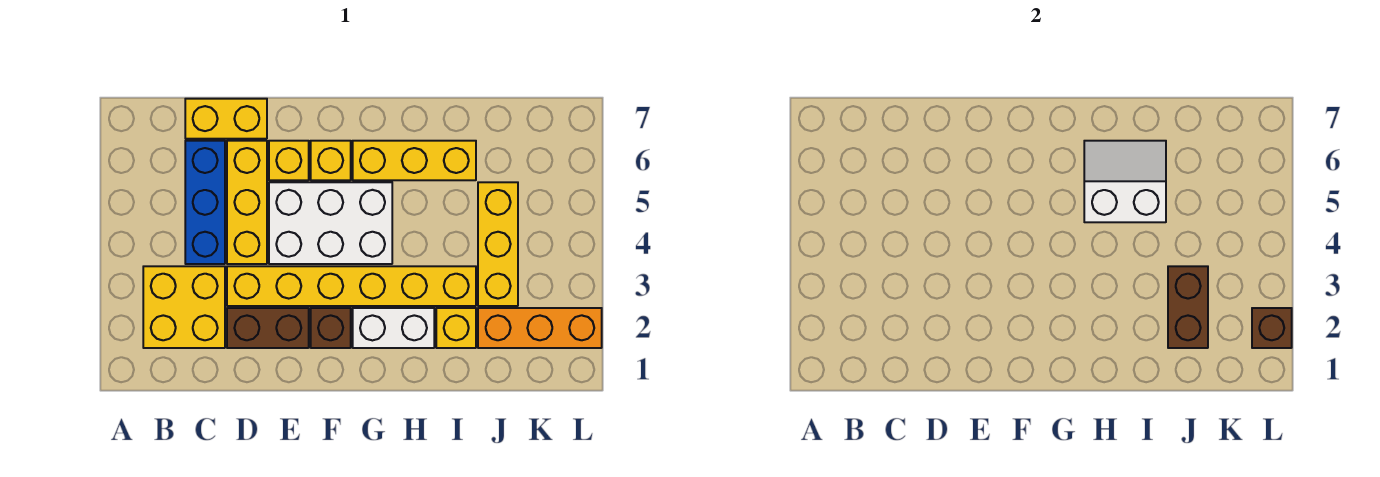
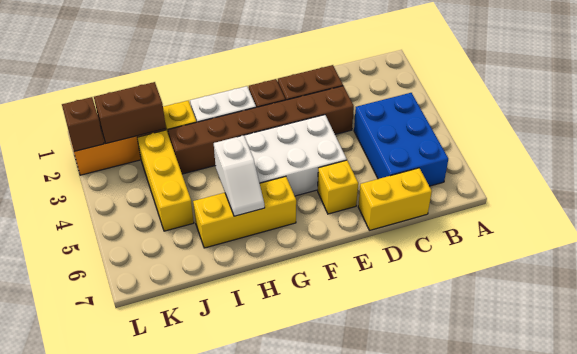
yellow brick B2:C3 level 1 -> none
blue brick C4:C6 level 1 -> blue brick B4:C6 level 1
yellow brick D3:I3 level 1 -> brown brick D3:I3 level 1
yellow brick D4:D6 level 1 -> none
yellow brick F6 level 1 -> none
white slope H5:I6 level 2 top 5 -> white slope H5:H6 level 2 top 5
brown brick J2:J3 level 2 -> brown brick J2:K2 level 2

